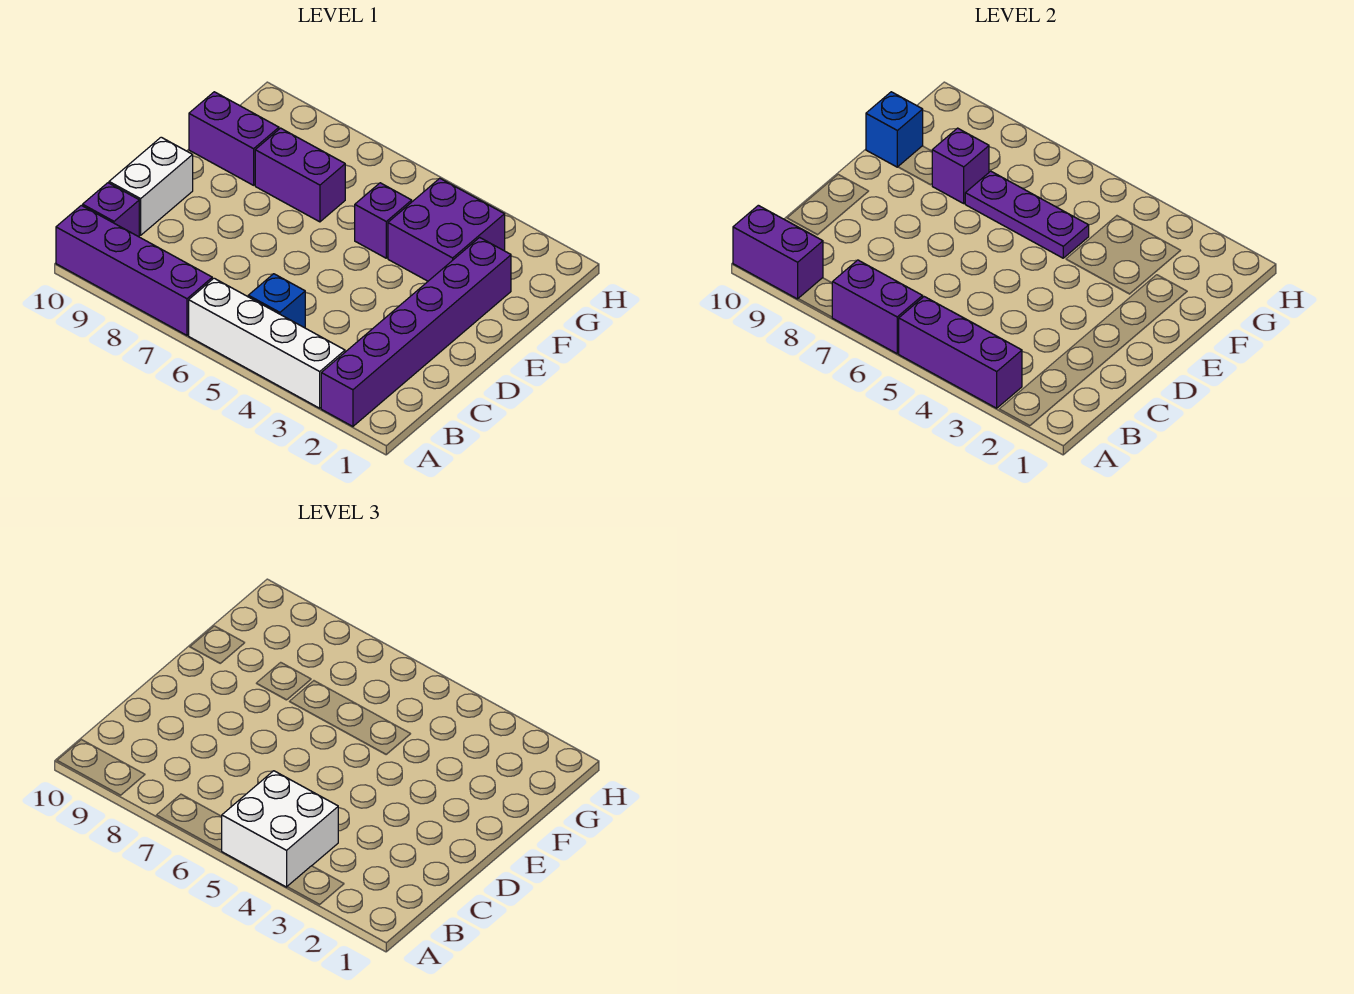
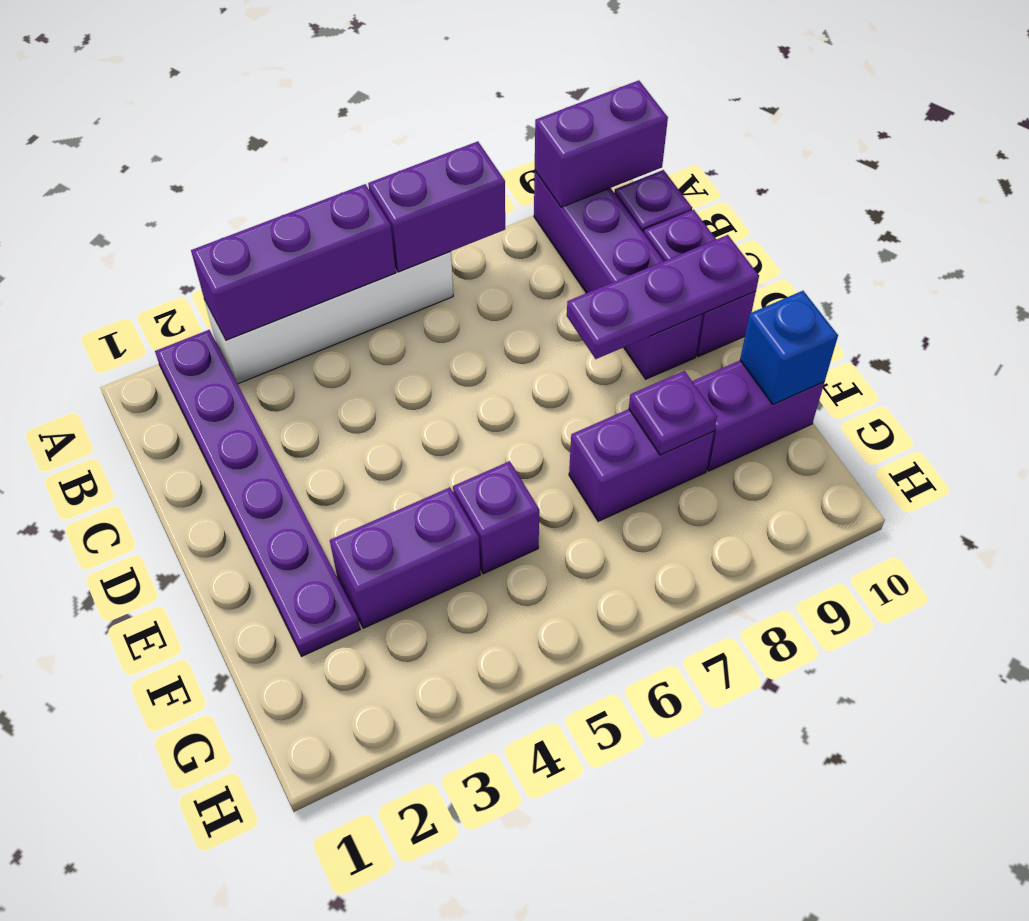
purple brick A2:F2 level 1 -> purple plate A2:F2 level 1
white brick A4:B5 level 3 -> none
purple brick A7:A10 level 1 -> purple brick A9:D9 level 1
blue brick B5 level 1 -> none
white brick C10:D10 level 1 -> purple brick C10:D10 level 1
purple brick F3:G4 level 1 -> purple brick F3:F4 level 1
purple plate F5:F7 level 2 -> purple plate D8:D10 level 2
purple brick F8 level 2 -> purple plate F8 level 2

